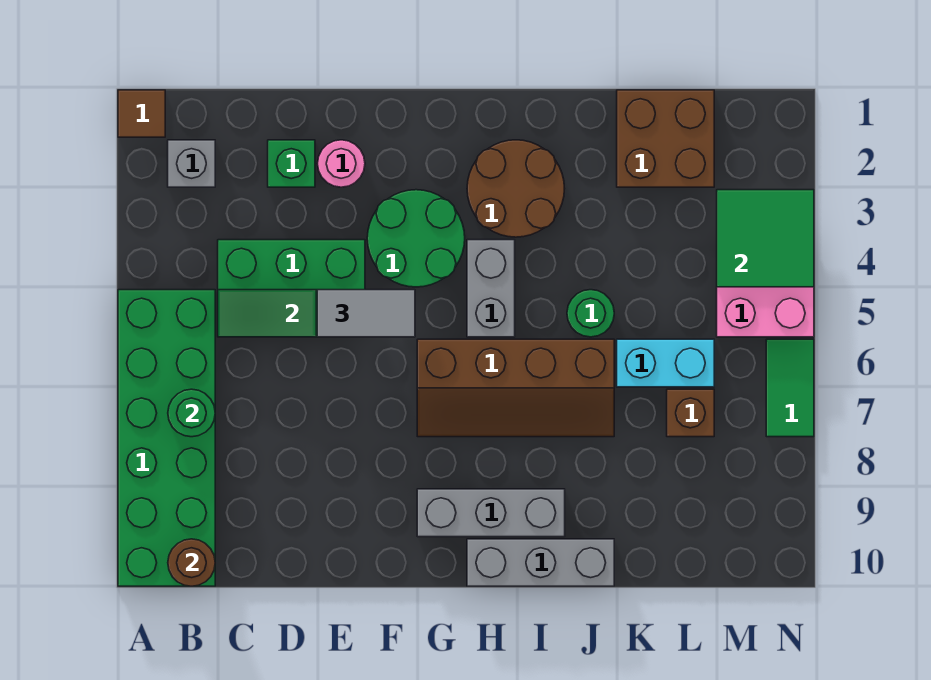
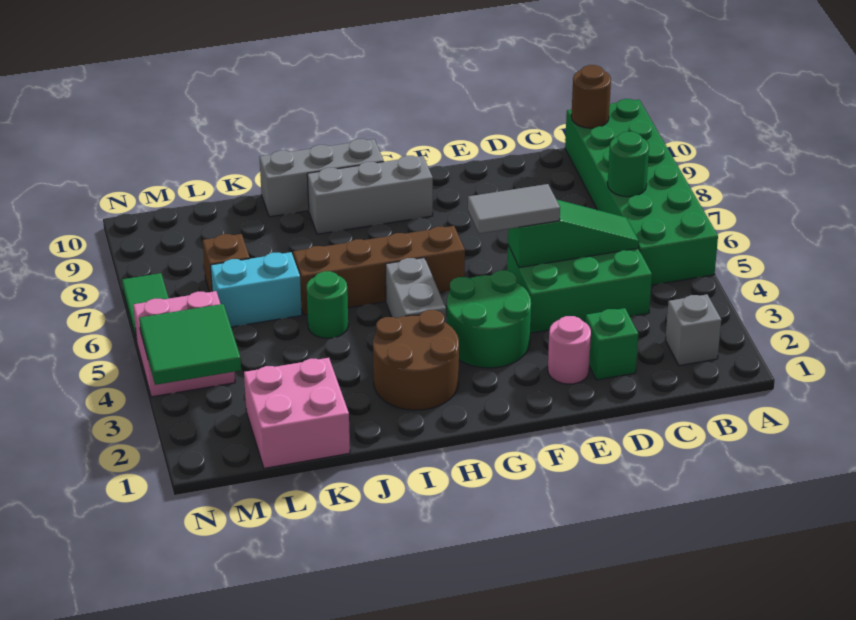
brown tile A1 level 1 -> none
brown brick K1:L2 level 1 -> pink brick K1:L2 level 1

